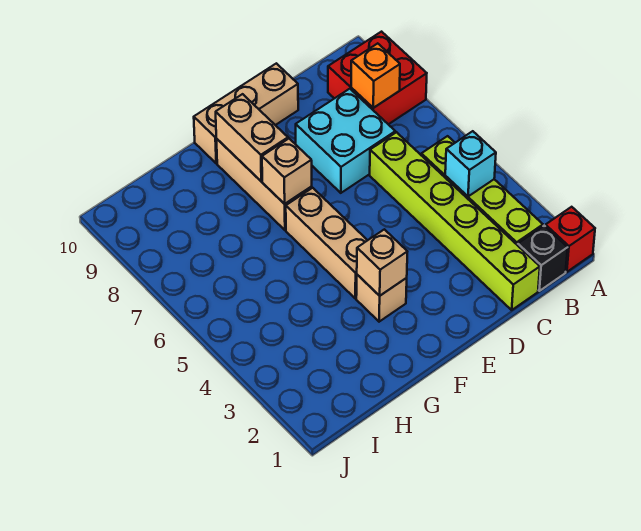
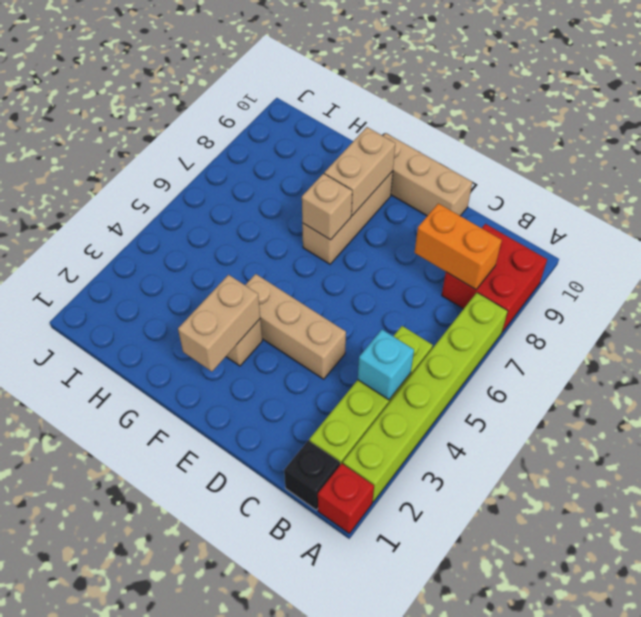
orange brick B8 level 2 -> orange brick B8:C8 level 2
lime brick C1:C6 level 1 -> lime brick A2:A7 level 1
cyan brick C7:D8 level 1 -> none
tan brick F3 level 2 -> tan brick F2:F3 level 2
tan brick F4:F6 level 1 -> tan brick D4:F4 level 1

